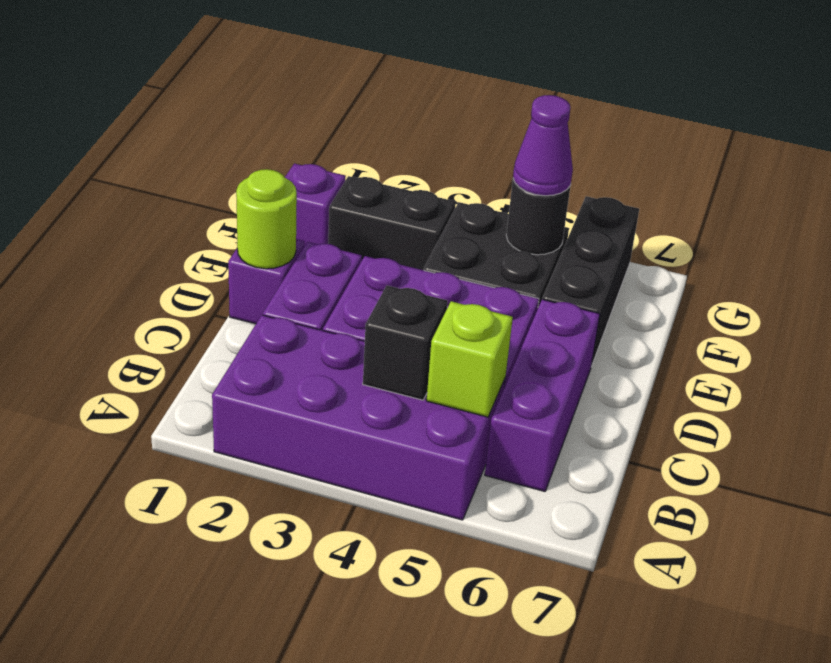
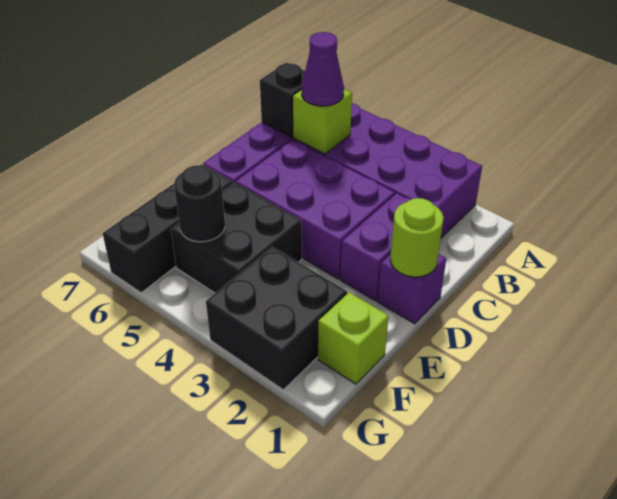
black brick B4 level 2 -> black brick B6 level 2
purple brick F1 level 1 -> lime brick F1 level 1
black brick F2:F3 level 1 -> black brick F2:G3 level 1
purple cone F5 level 3 -> purple cone B5 level 3

